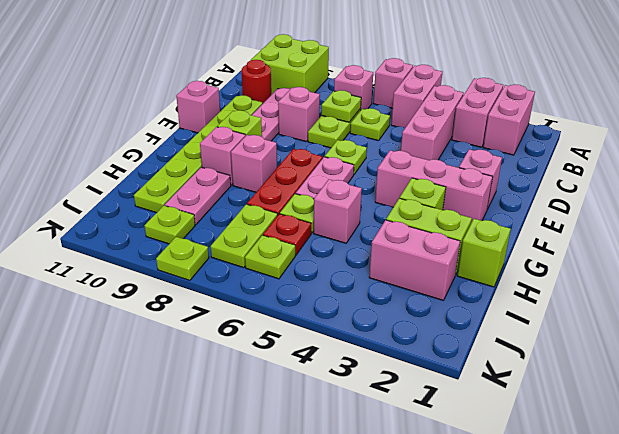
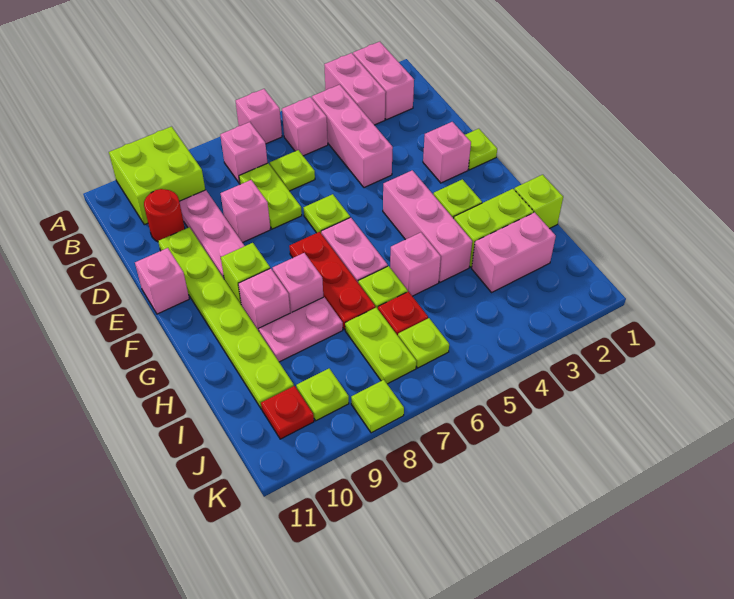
pink brick A5:B5 level 1 -> pink brick B5 level 1
lime plate C7 level 2 -> lime plate E1 level 1
pink brick F2:F4 level 1 -> pink brick F4:H4 level 1
pink plate H9:I9 level 1 -> pink plate H8:H9 level 1
none -> red plate J10 level 1

